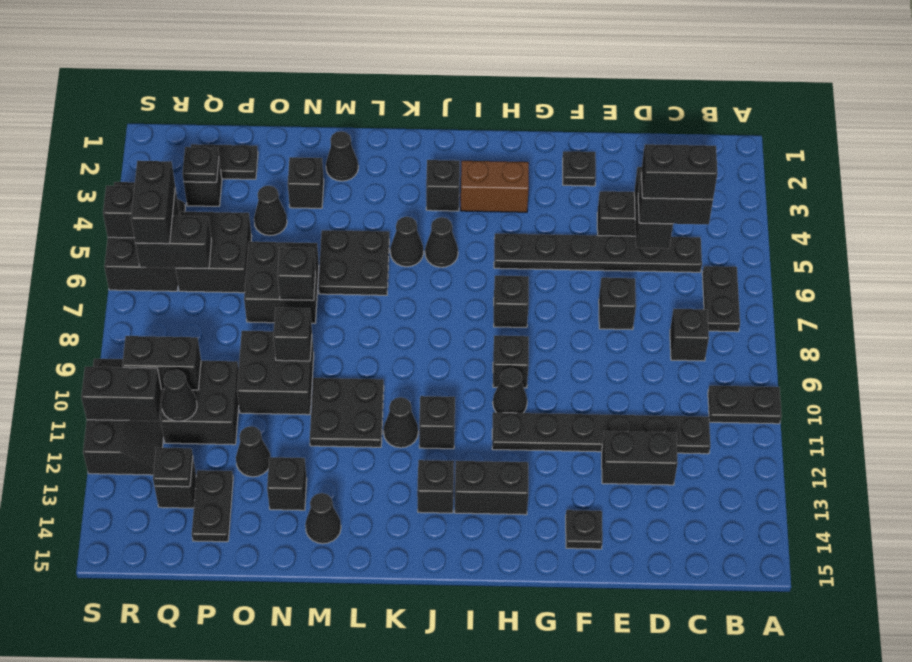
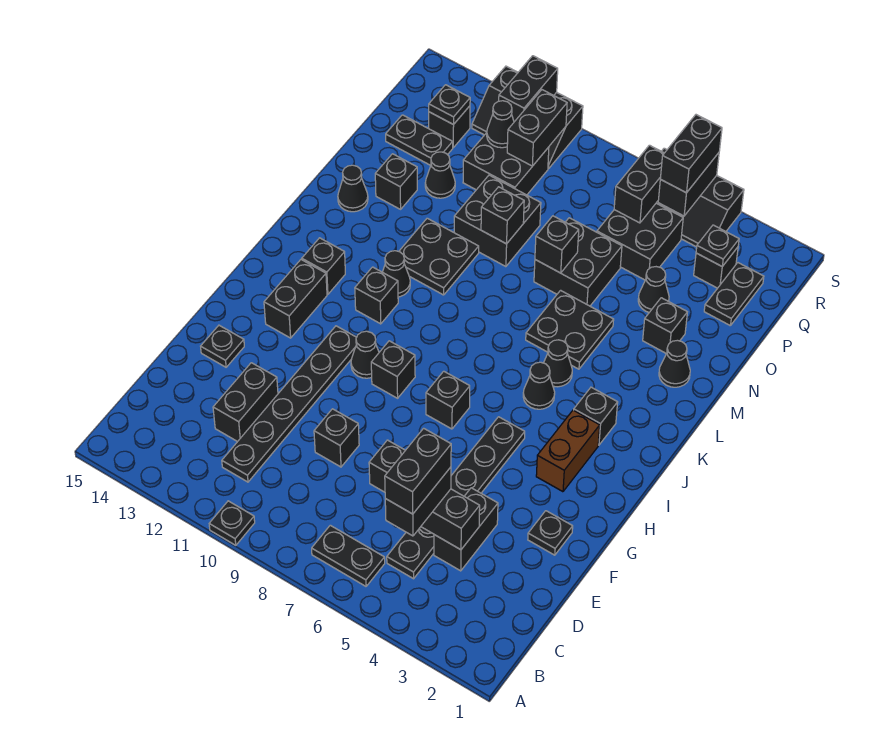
black plate A10:B10 level 1 -> black plate A10 level 1
black brick C8 level 1 -> black brick E9 level 1
black brick R5:R6 level 3 -> black brick R5:S5 level 3

